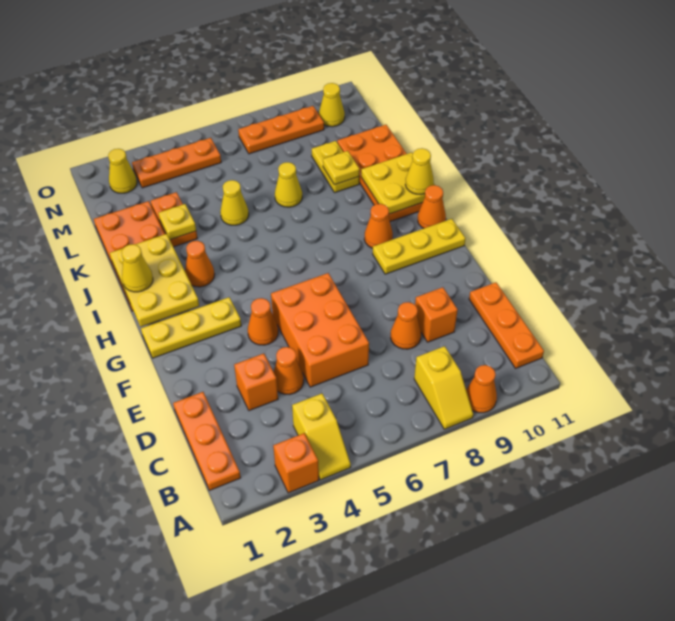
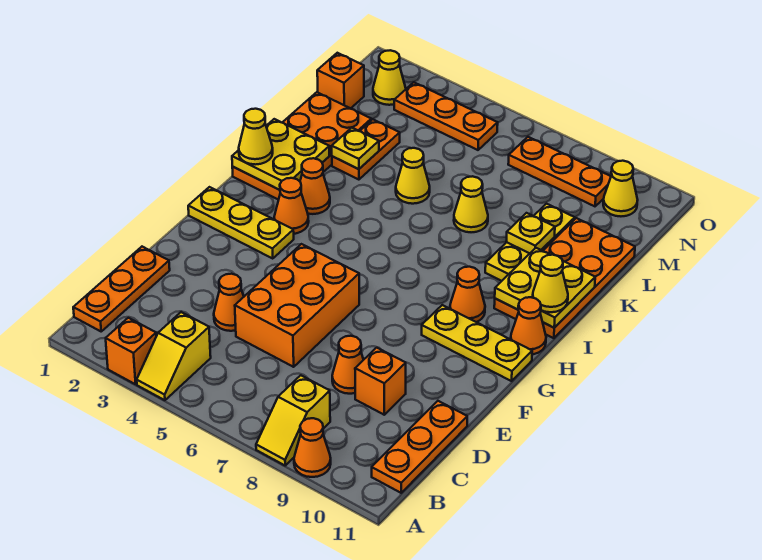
orange brick D3 level 1 -> orange brick M1 level 1
orange cone F4 level 1 -> orange cone H3 level 1
yellow plate H1:J2 level 2 -> yellow plate I1:J2 level 2
yellow plate K9:L9 level 1 -> yellow plate J9:L9 level 1

